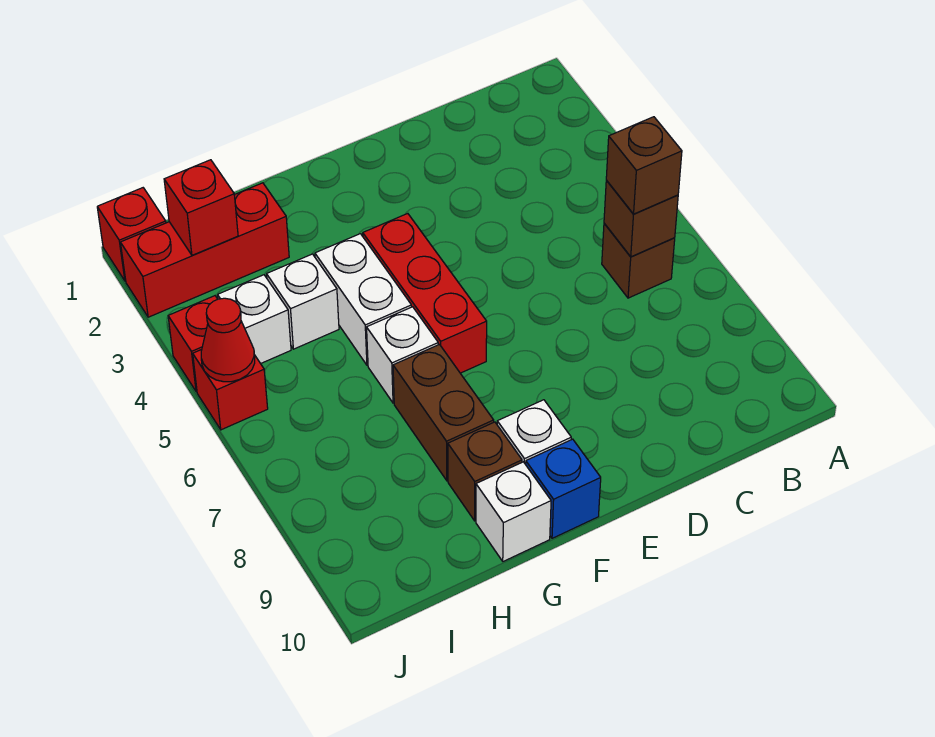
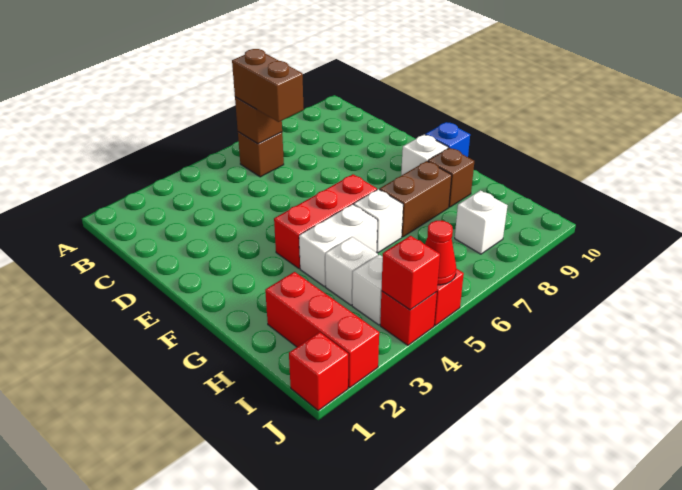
brown brick B6 level 3 -> brown brick B6:C6 level 3
white brick G10 level 1 -> white brick I8 level 1
red brick I2 level 2 -> red brick J4 level 2

